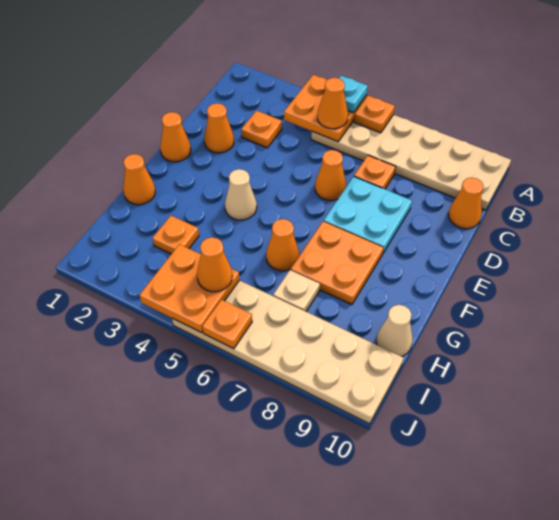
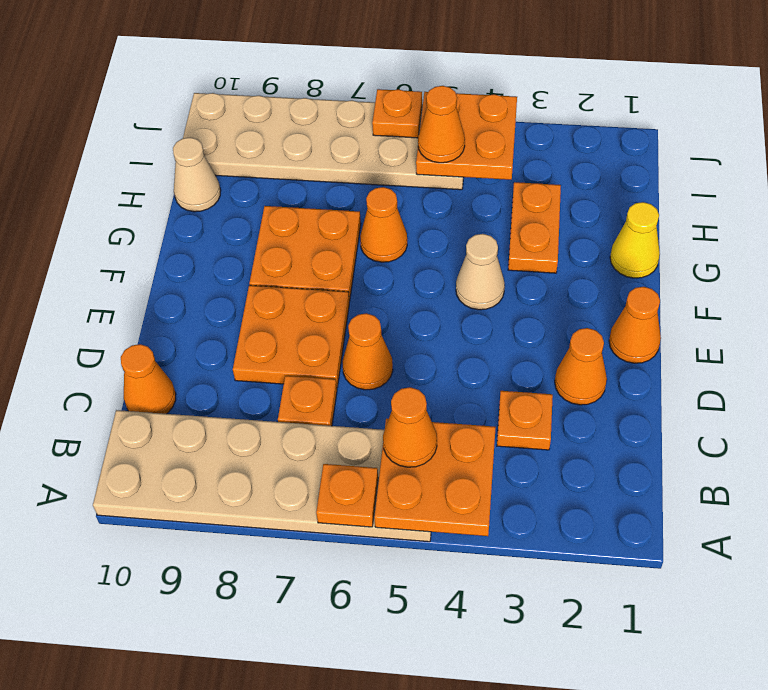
cyan plate A5 level 3 -> none
cyan plate D7:E8 level 1 -> orange plate D7:E8 level 1
orange cone G1 level 1 -> yellow cone G1 level 1
orange plate H3 level 1 -> orange plate G3:H3 level 1
tan plate H7 level 1 -> none

